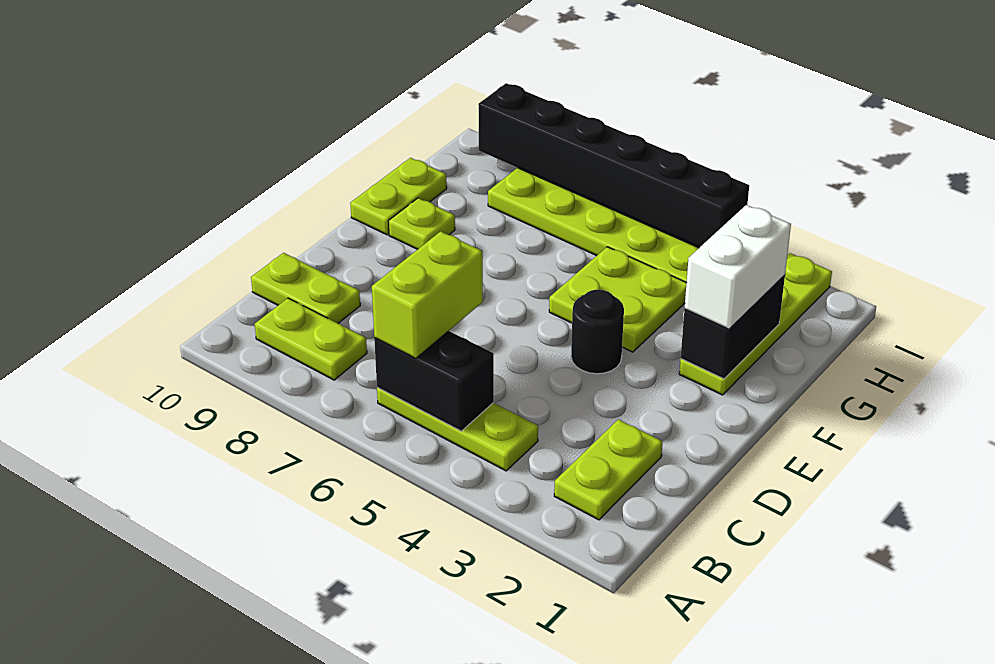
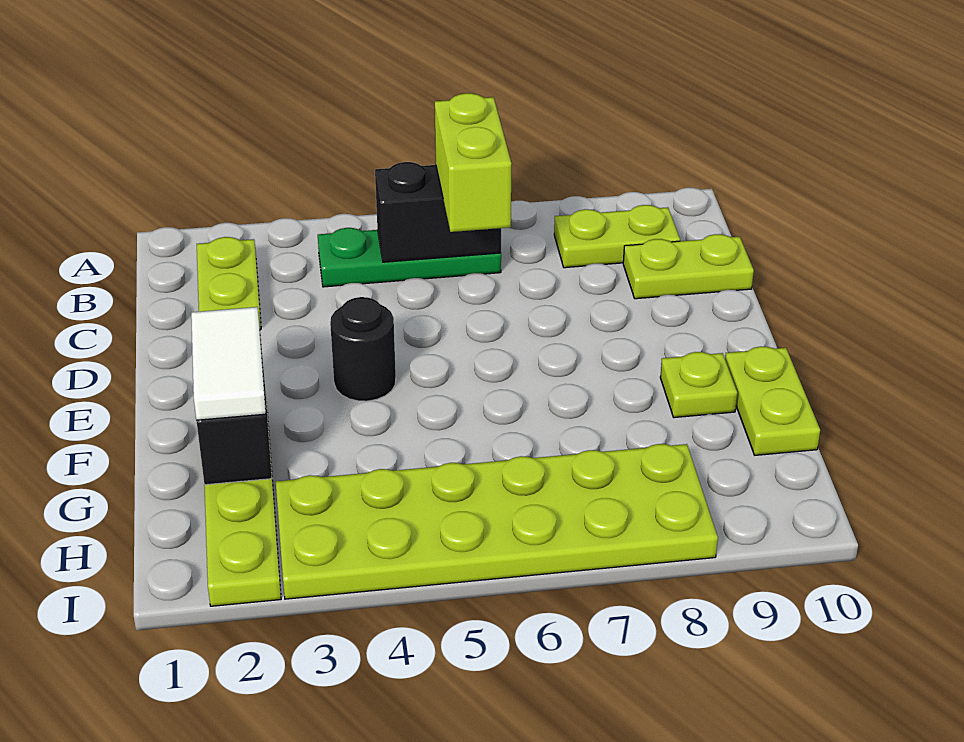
lime plate B4:B6 level 1 -> green plate B4:B6 level 1
white brick F2:G2 level 3 -> white tile F2:G2 level 3
lime plate F4:G5 level 1 -> none
black brick I4:I9 level 2 -> none

